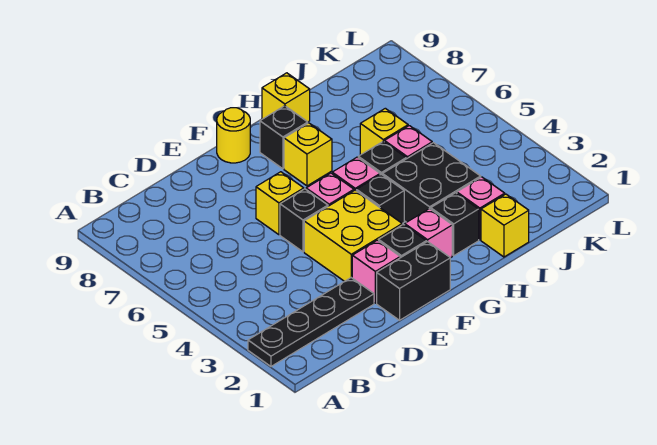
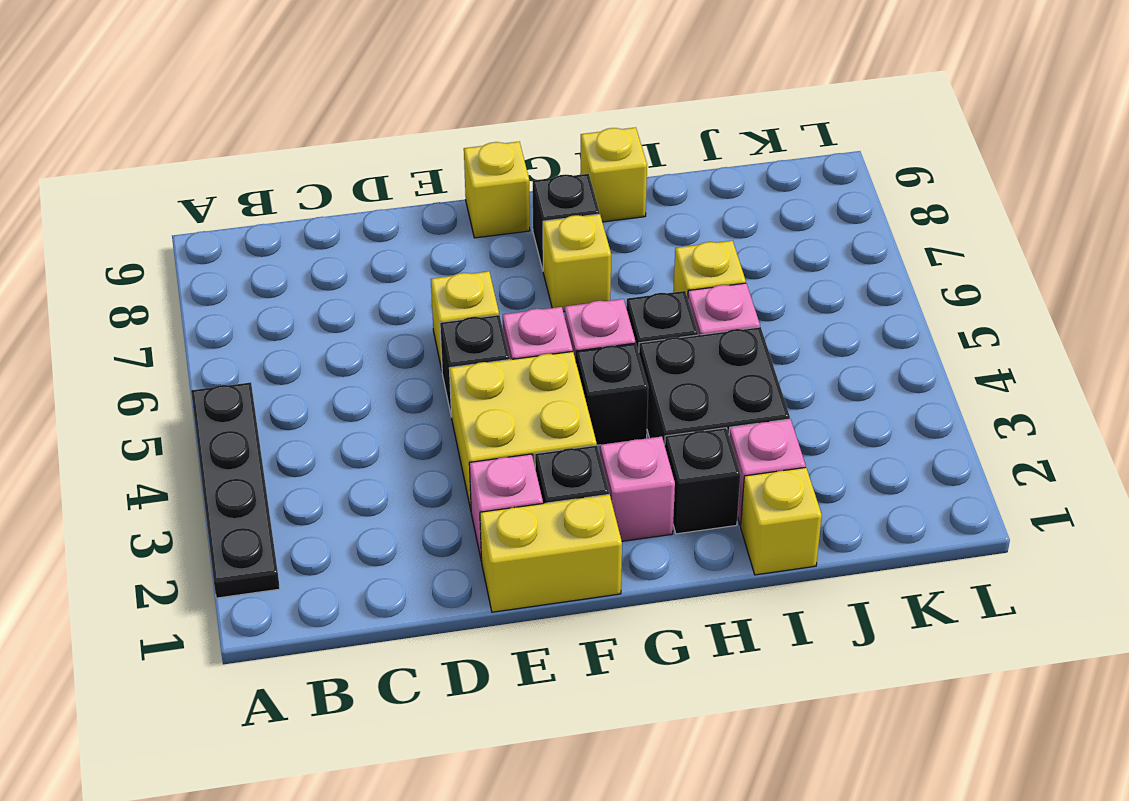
black plate A2:D2 level 1 -> black plate A2:A5 level 1
black brick E1:F1 level 1 -> yellow brick E1:F1 level 1
yellow round brick F9 level 1 -> yellow brick F9 level 1

